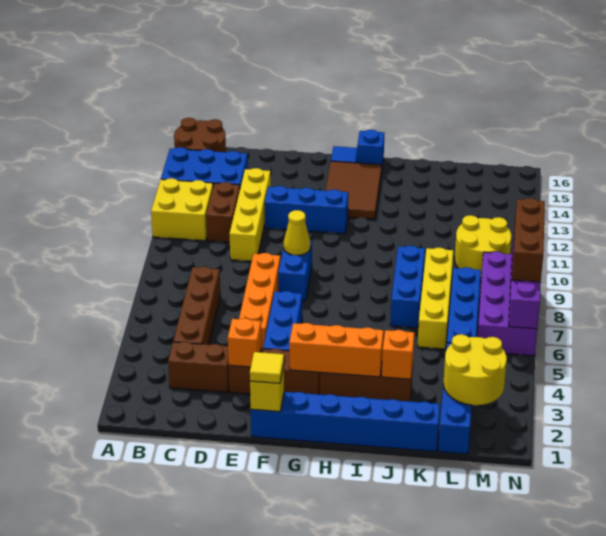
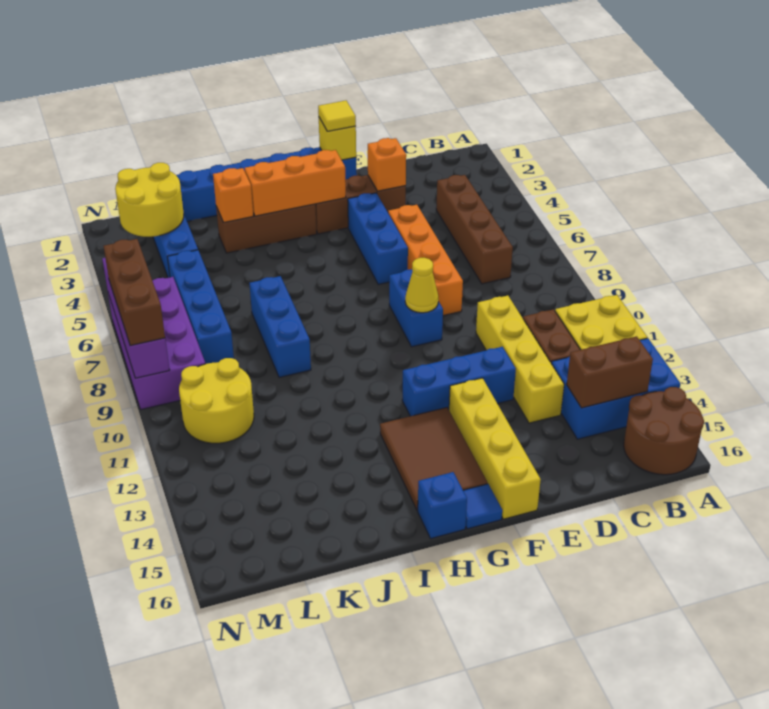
brown brick C3:D3 level 1 -> brown brick B14:C14 level 2
yellow brick K6:K9 level 1 -> yellow brick F13:F16 level 1

